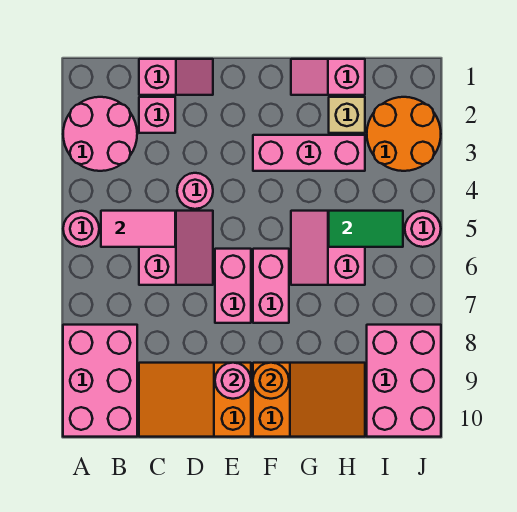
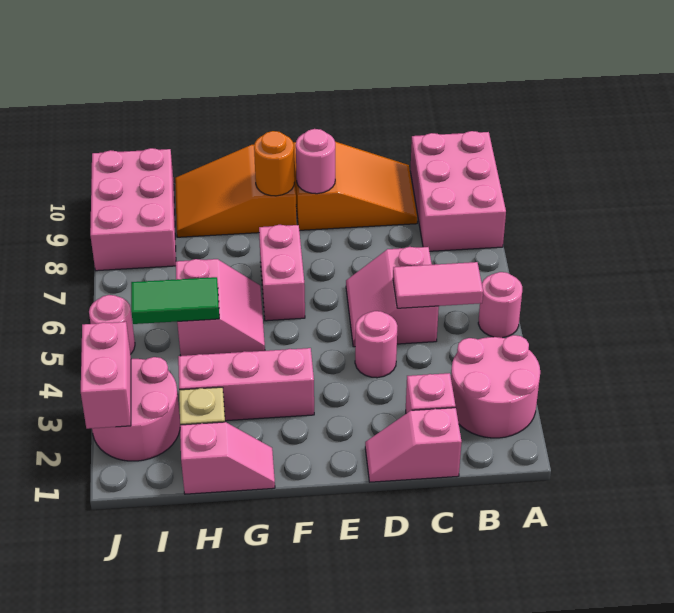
pink brick E6:E7 level 1 -> pink brick J2:J3 level 2
orange round brick I2:J3 level 1 -> pink round brick I2:J3 level 1

